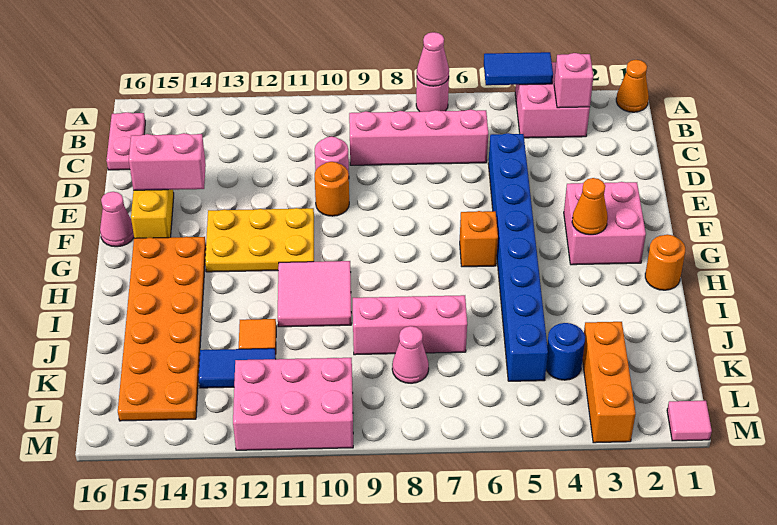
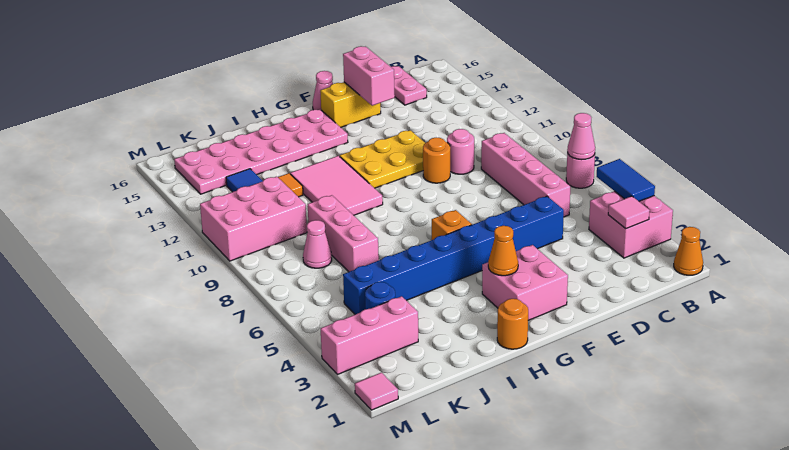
pink brick B3 level 2 -> pink tile B3 level 2
pink plate B16:C16 level 1 -> pink plate C15:C16 level 1
yellow plate F11:G13 level 1 -> yellow plate E11:G12 level 1
orange plate G14:L15 level 1 -> pink plate G14:L15 level 1
pink tile H10:I11 level 1 -> pink tile H10:I12 level 1
orange brick K3:M3 level 1 -> pink brick K3:M3 level 1
pink brick L10:M12 level 1 -> pink brick K10:M11 level 1

